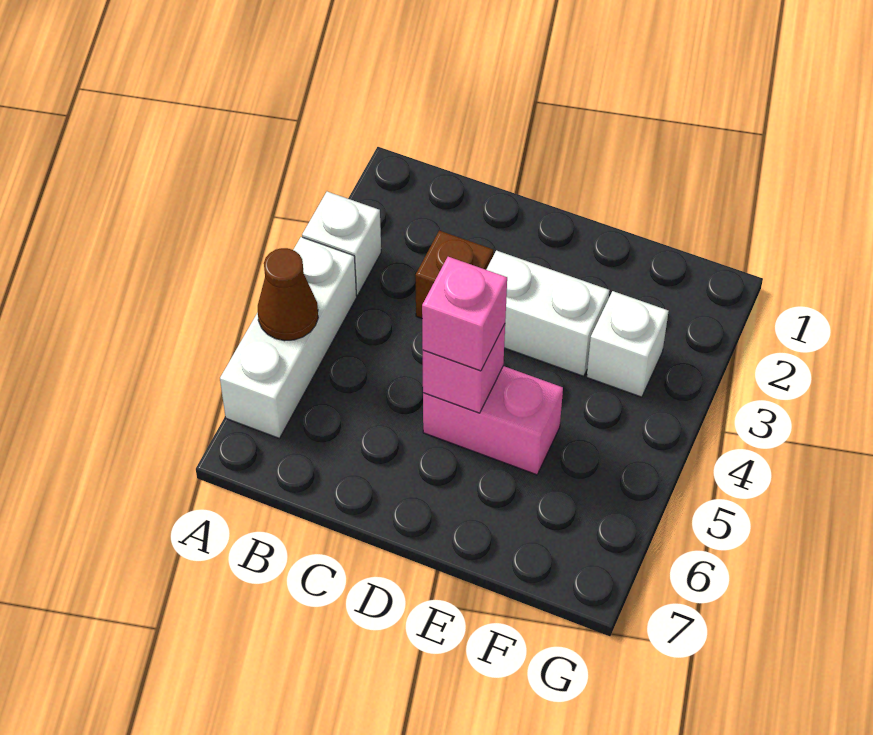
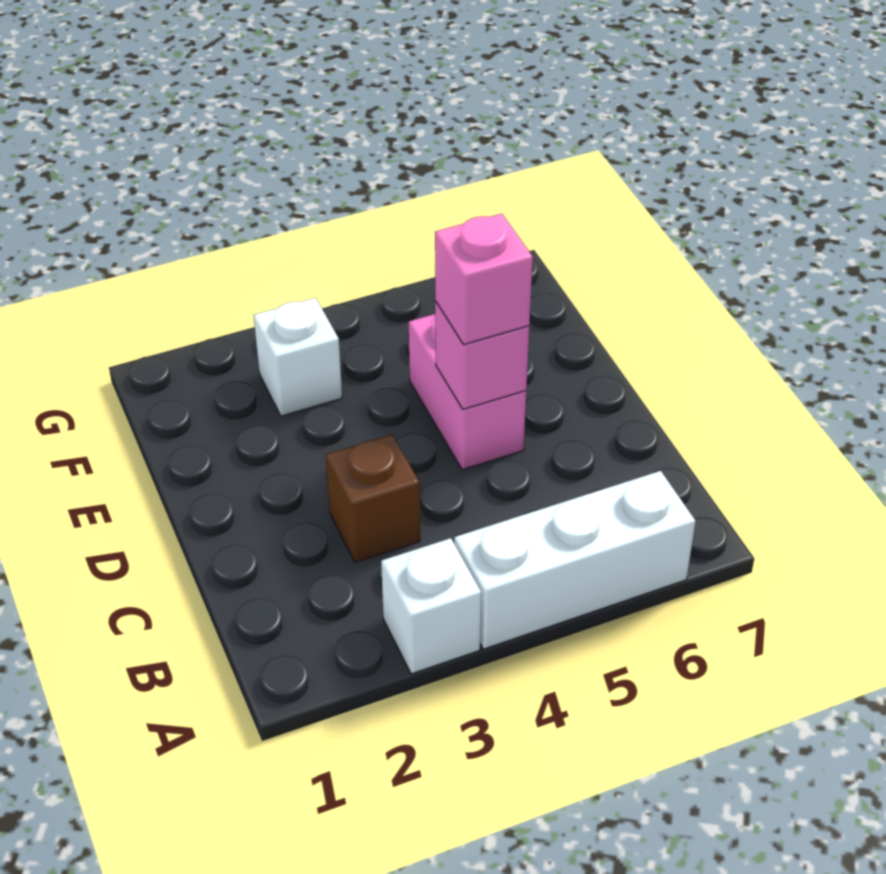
brown cone A5 level 2 -> none
white brick D3:E3 level 1 -> none

